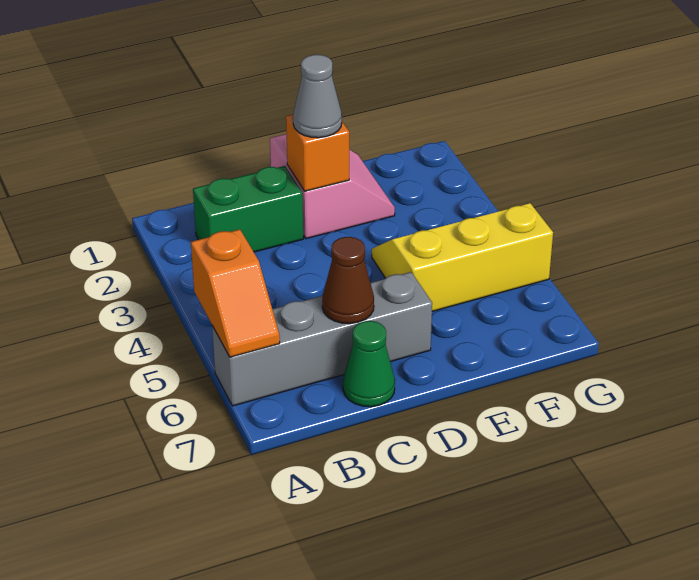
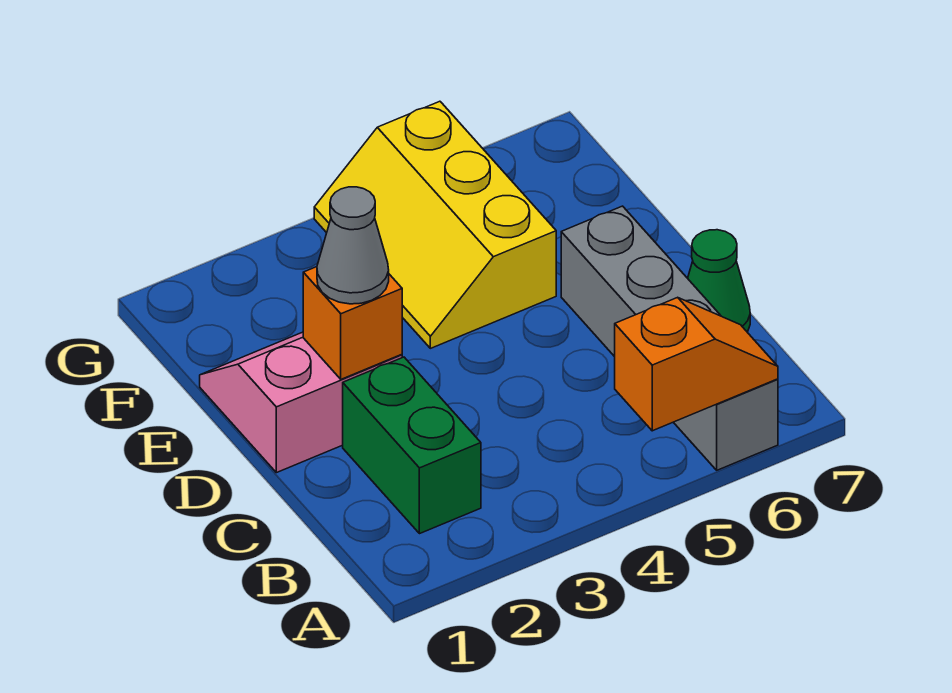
brown cone C6 level 2 -> none

